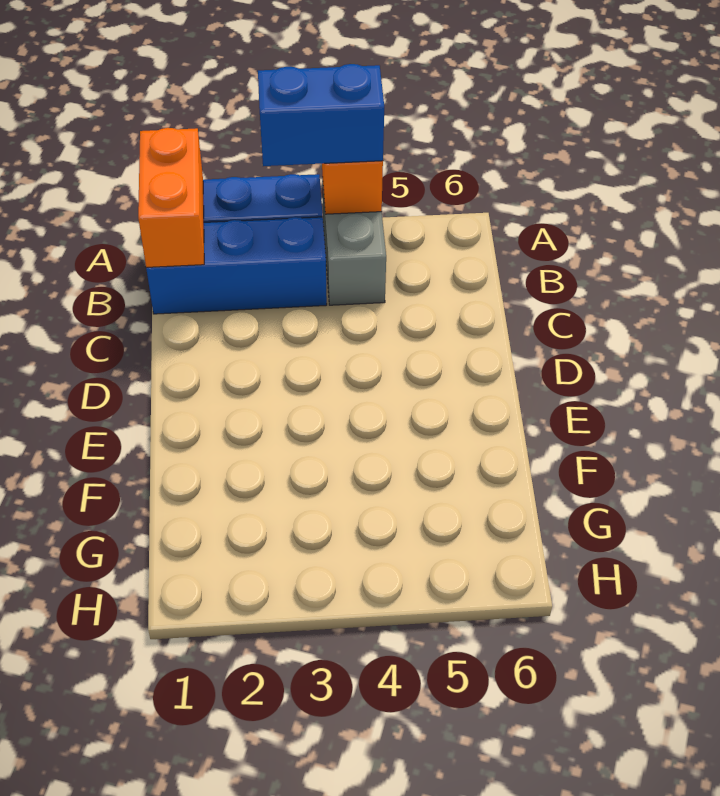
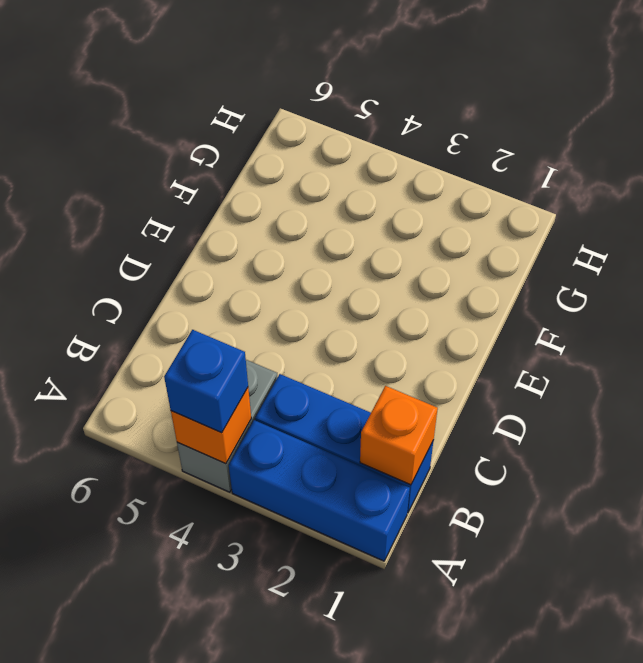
orange brick A1:B1 level 2 -> orange brick B1 level 2
blue brick A3:A4 level 3 -> blue brick A4 level 3

